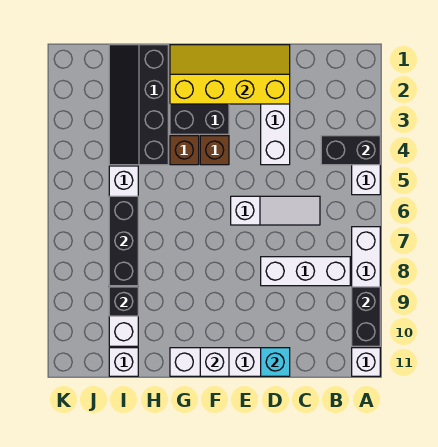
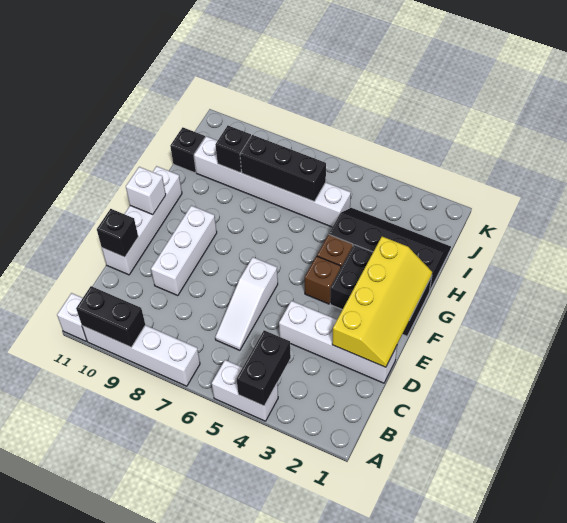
white brick B8:D8 level 1 -> white brick D9:F9 level 1
cyan brick D11 level 2 -> black brick D11 level 2
white brick I11 level 1 -> black brick I11 level 1

